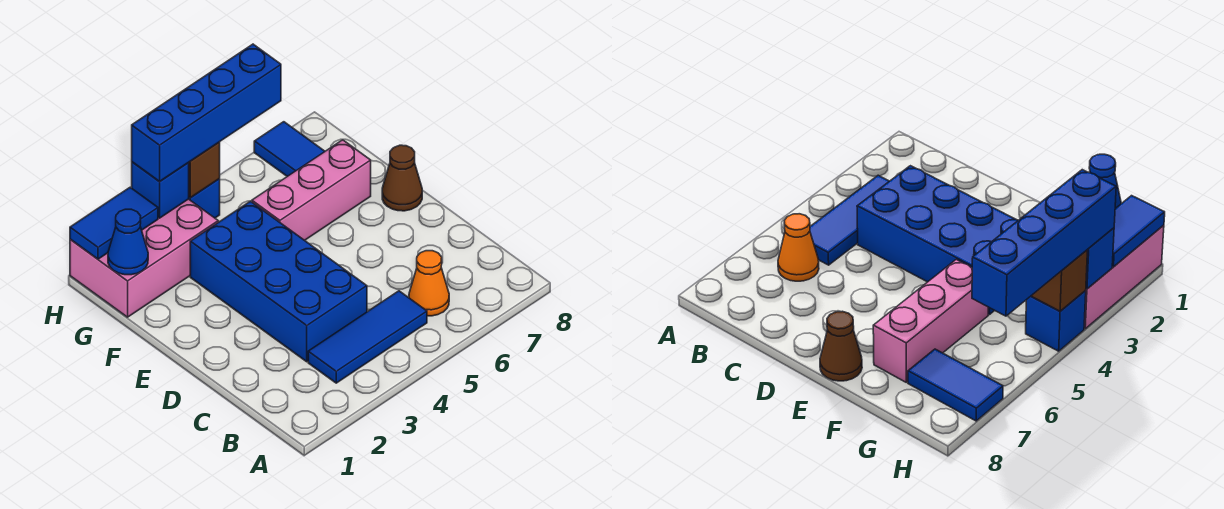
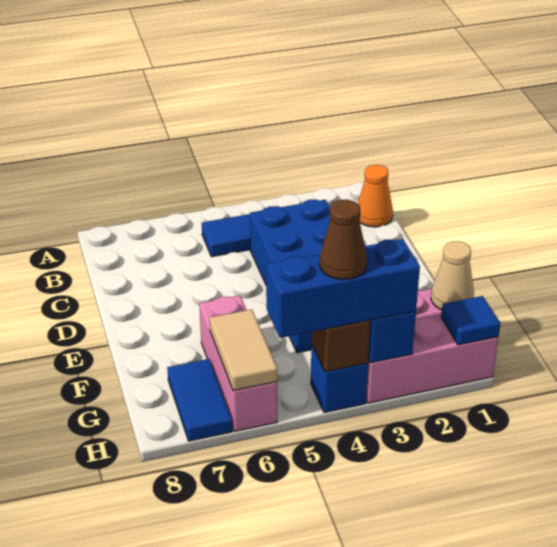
orange cone B6 level 1 -> orange cone B1 level 1
brown cone E8 level 1 -> brown cone H4 level 4
pink brick F5:F7 level 1 -> pink brick F6:H6 level 1
blue cone G1 level 2 -> tan cone G1 level 2
none -> tan tile G6:H6 level 2
blue tile H1:H2 level 2 -> blue tile H1 level 2
blue brick H3:H6 level 3 -> blue brick H3:H5 level 3

